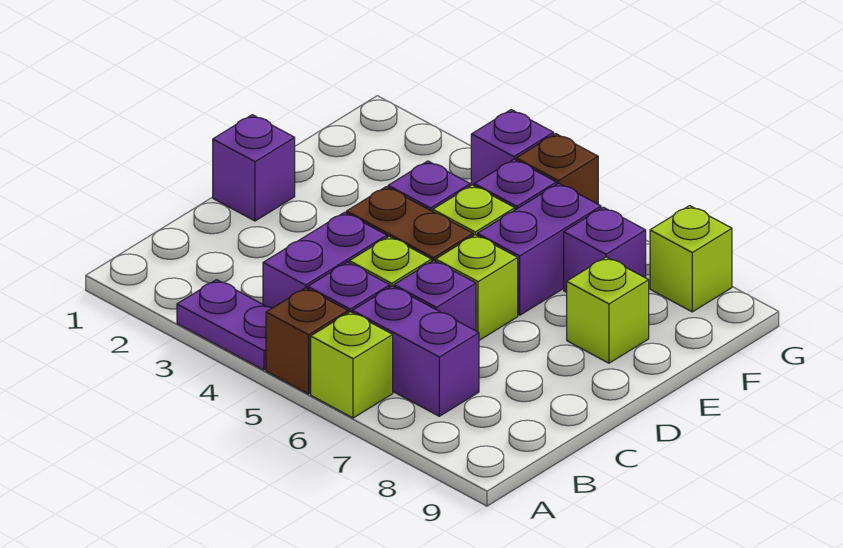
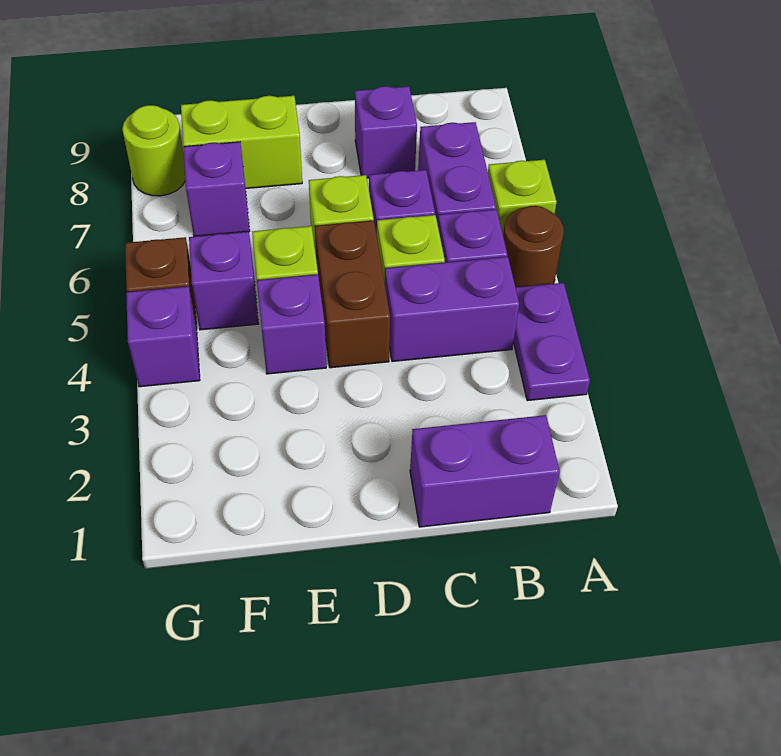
brown brick A5 level 1 -> brown round brick A5 level 1
purple brick D1 level 1 -> purple brick C8 level 1
purple brick E6:F6 level 1 -> purple brick B1:C1 level 1
lime brick E8 level 1 -> lime brick E8:F8 level 1
lime brick G8 level 1 -> lime round brick G8 level 1

